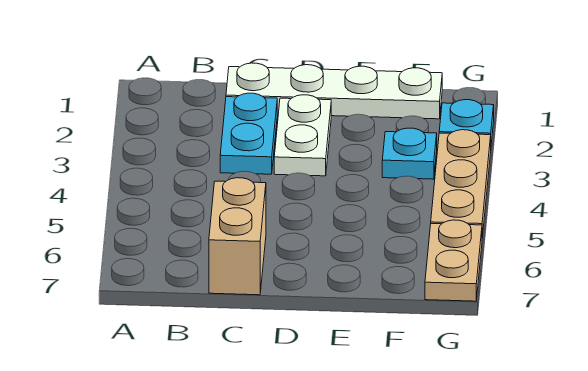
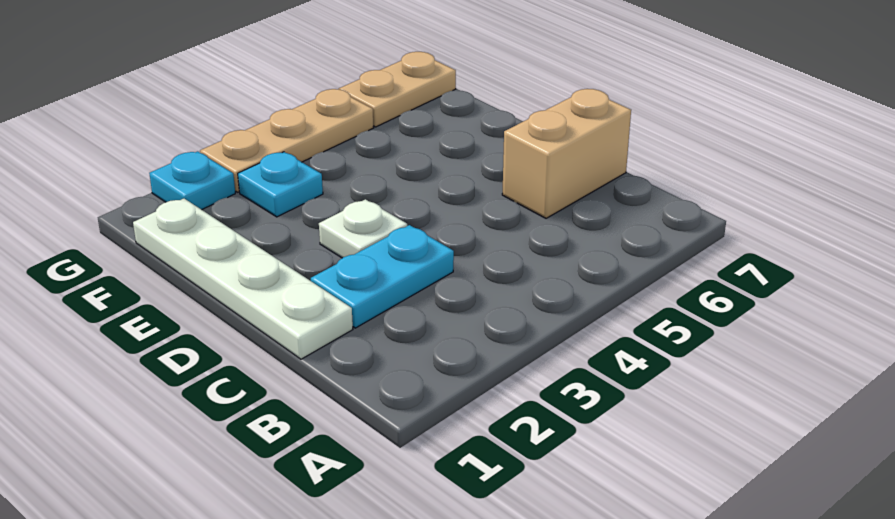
white plate D2:D3 level 1 -> white plate D3 level 1

